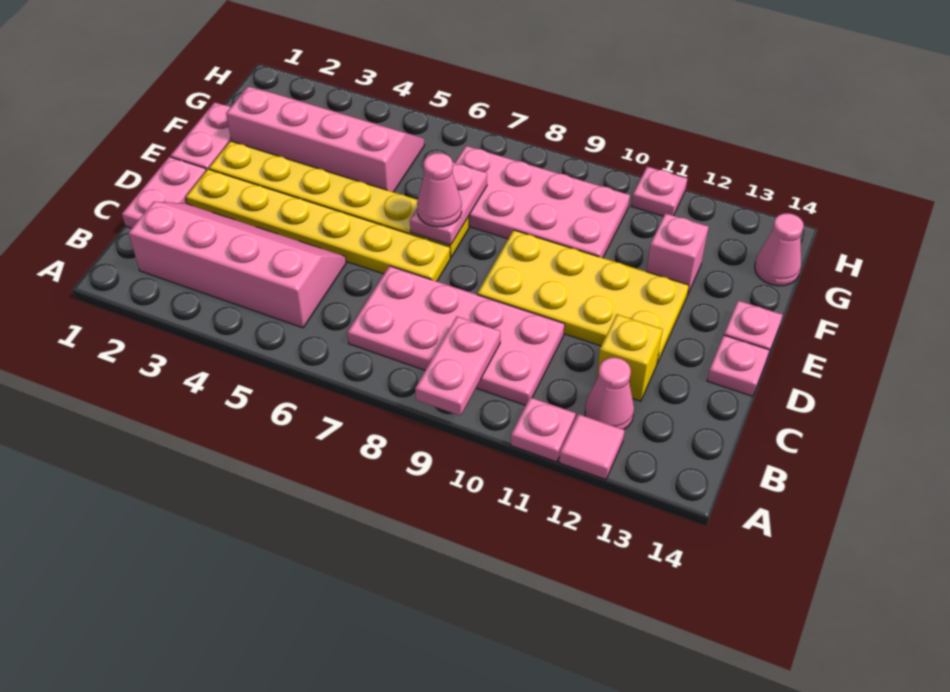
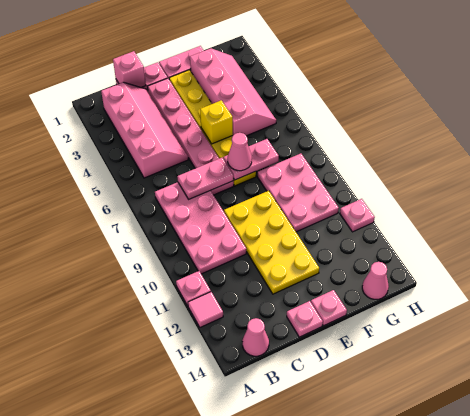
pink plate A9:B9 level 2 -> pink plate C7:D7 level 2
pink cone B12 level 1 -> pink cone B14 level 1
yellow brick C12 level 1 -> yellow brick E5 level 2
yellow plate D2:D7 level 1 -> pink plate D2:D7 level 1
pink plate F7:G10 level 1 -> pink plate F8:G10 level 1
pink brick F12 level 1 -> pink brick C1 level 2

